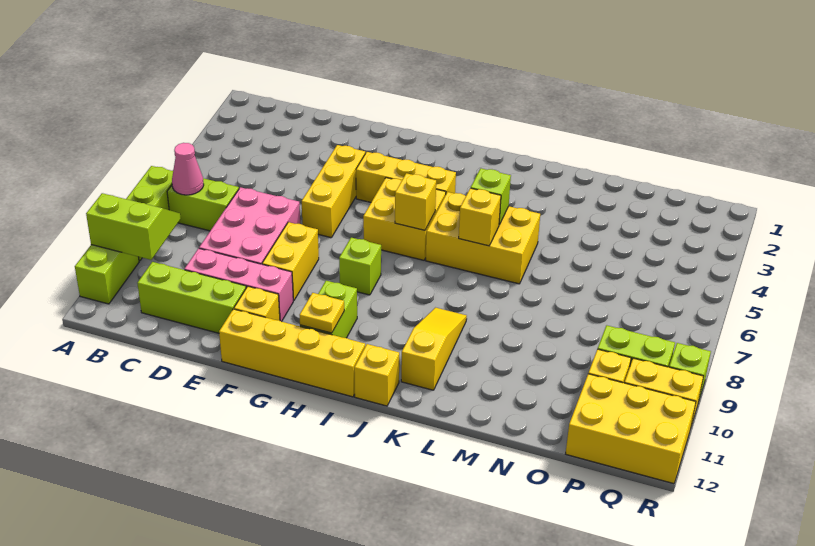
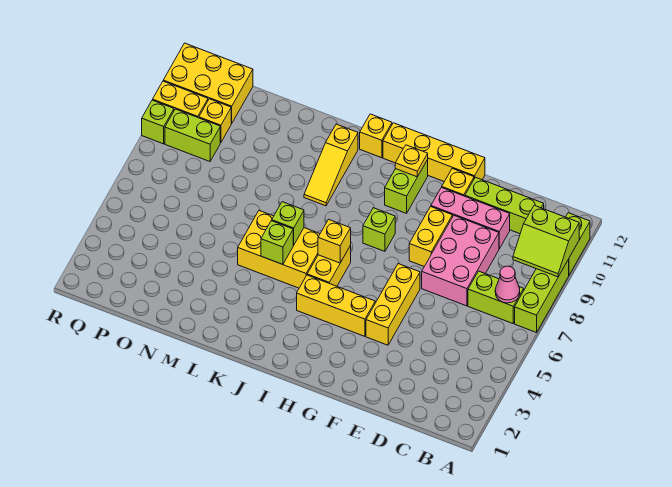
yellow brick H5:I6 level 1 -> yellow brick I5:I6 level 1
yellow brick K6 level 2 -> lime brick K6 level 2

